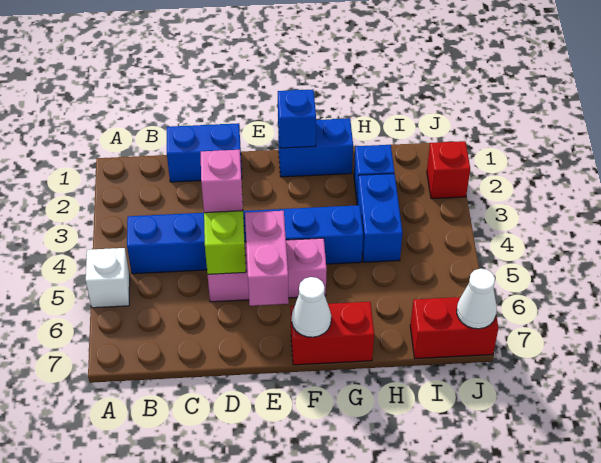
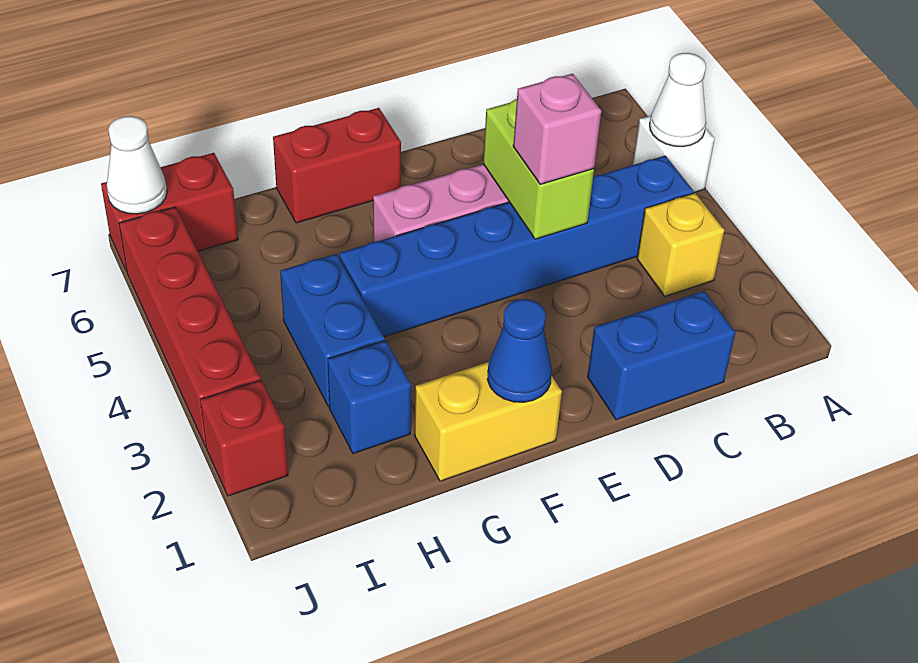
none -> yellow brick B3 level 1
pink brick E5:E6 level 2 -> none
blue brick F1:G1 level 1 -> yellow brick F1:G1 level 1
blue brick F1 level 2 -> blue cone F1 level 2
white cone F7 level 2 -> white cone A5 level 2
none -> red brick J3:J6 level 1

